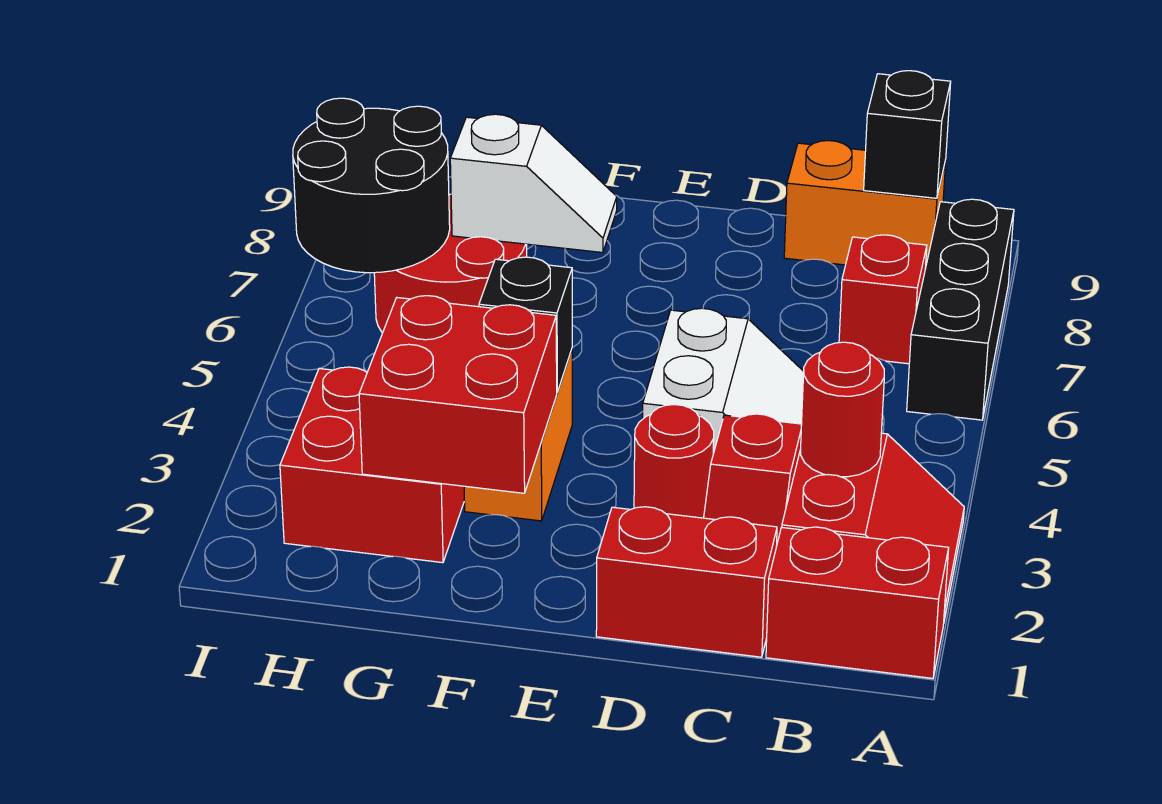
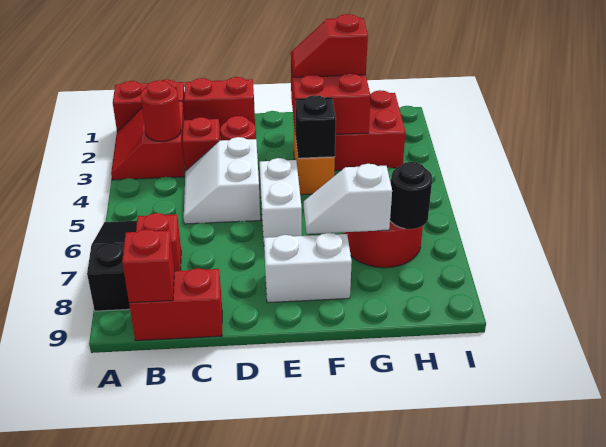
black brick A6:A8 level 1 -> black slope A6:A8 level 1 top 8
orange brick B9:C9 level 1 -> red brick B9:C9 level 1
black brick B9 level 2 -> red brick B9 level 2
none -> white brick E5:E6 level 1
none -> white brick E8:F8 level 1
none -> red slope F2:G2 level 3 top G
black round brick H6:I7 level 2 -> black round brick H7 level 2

